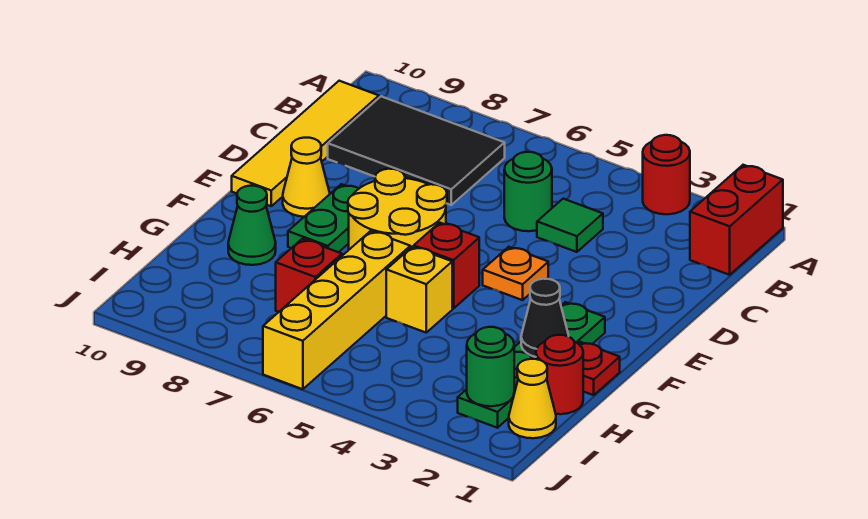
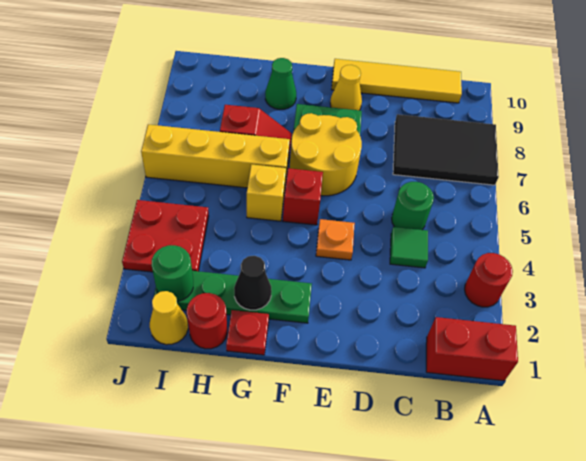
black tile B7:C9 level 1 -> black tile A7:C8 level 1
none -> red plate I3:J4 level 1

